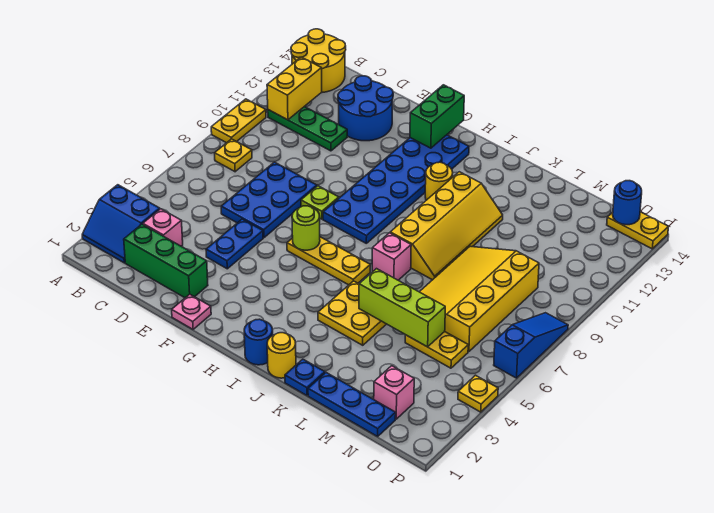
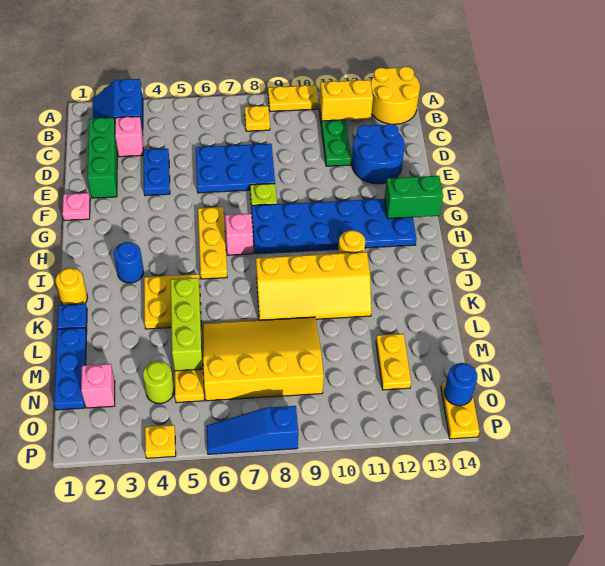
blue plate E4:E5 level 1 -> blue plate D4:E4 level 1
lime round brick G6 level 2 -> lime round brick N4 level 1
blue round brick I1 level 1 -> blue round brick I3 level 1
pink brick J7 level 1 -> pink brick H7 level 1
none -> yellow plate M12:N12 level 1
blue slope P6:P8 level 1 top 6 -> blue slope P6:P8 level 1 top 8

